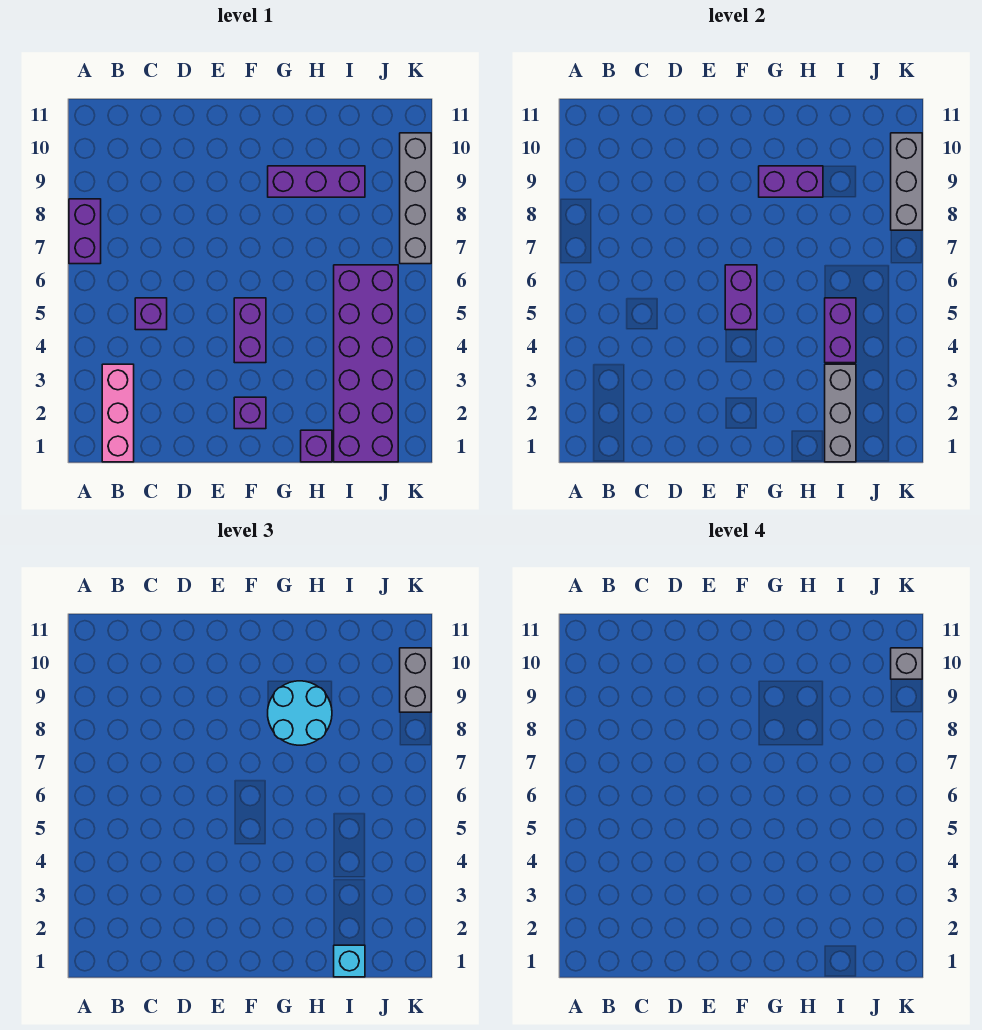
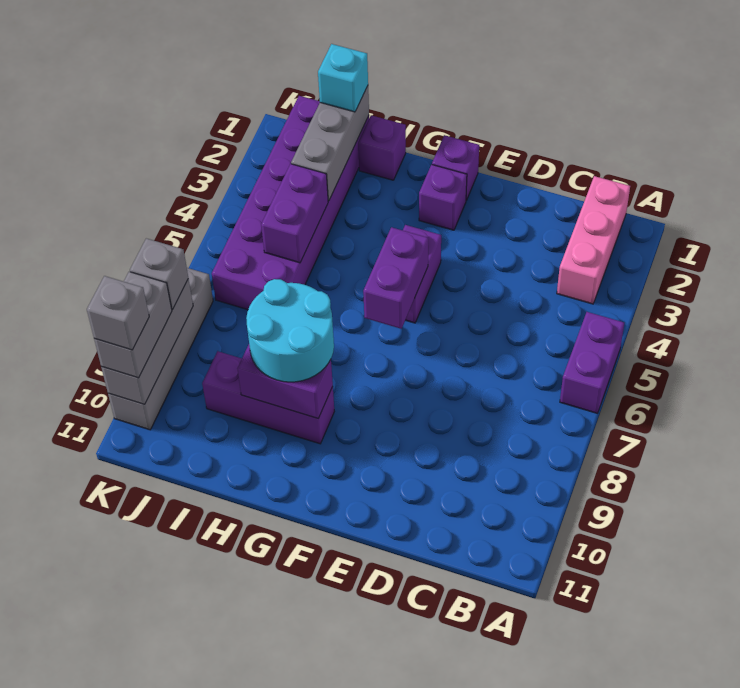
purple brick A7:A8 level 1 -> purple brick A5:A6 level 1
purple brick C5 level 1 -> purple brick F1 level 1
none -> grey brick K8 level 3

